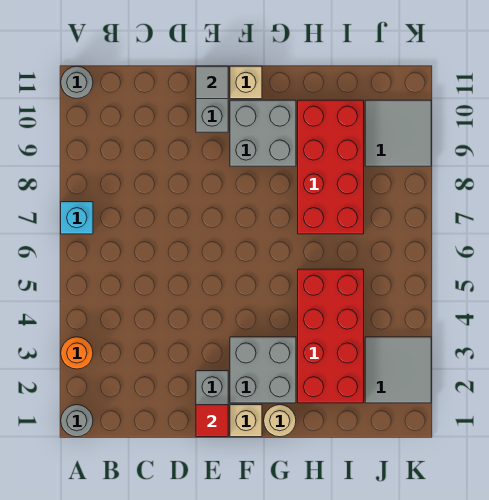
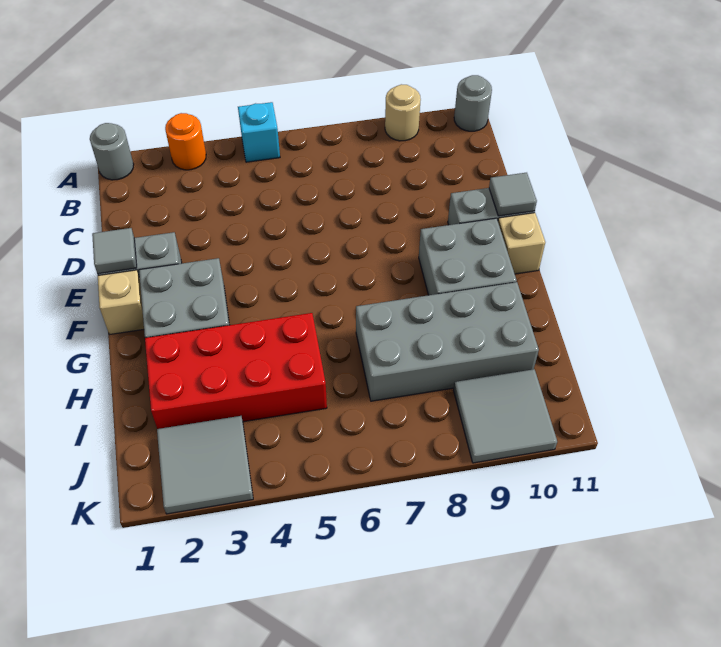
cyan brick A7 level 1 -> cyan brick A5 level 1
red tile E1 level 2 -> grey tile E1 level 2
tan round brick G1 level 1 -> tan round brick A9 level 1
red brick H7:I10 level 1 -> grey brick H7:I10 level 1

